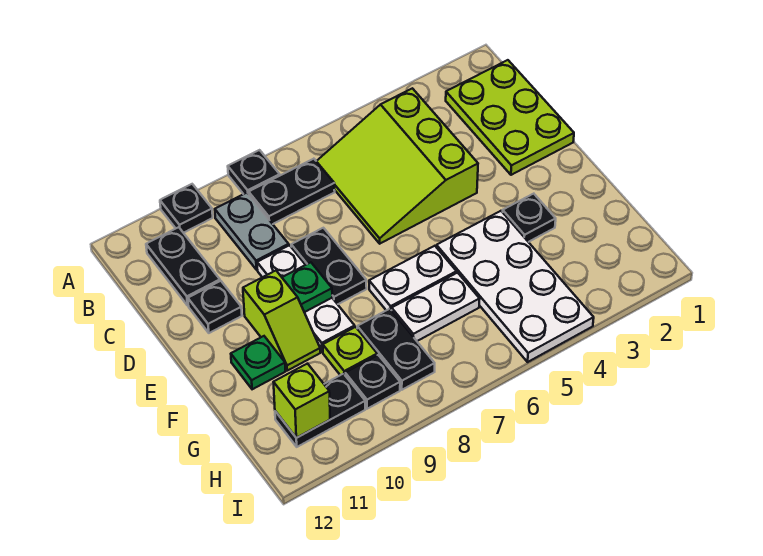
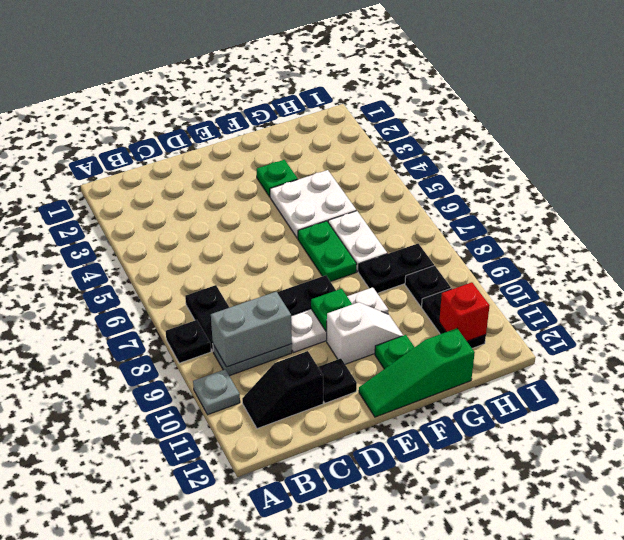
black plate A10 level 1 -> grey plate A10 level 1
lime plate B1:D2 level 1 -> none
lime slope B4:D6 level 1 top 4 -> none
none -> grey brick B9:C9 level 2
black plate B11:C11 level 1 -> black slope B11:C11 level 1 top C
lime slope E10:F10 level 1 top E -> white slope E10:F10 level 1 top E
none -> green slope E12:G12 level 1 top G
black plate F3 level 1 -> green plate F3 level 1
white plate F4:I5 level 1 -> white plate F4:G5 level 1
white plate F6:F7 level 1 -> green plate F6:F7 level 1
lime plate G9 level 1 -> none
lime brick H11 level 2 -> red brick H11 level 2

